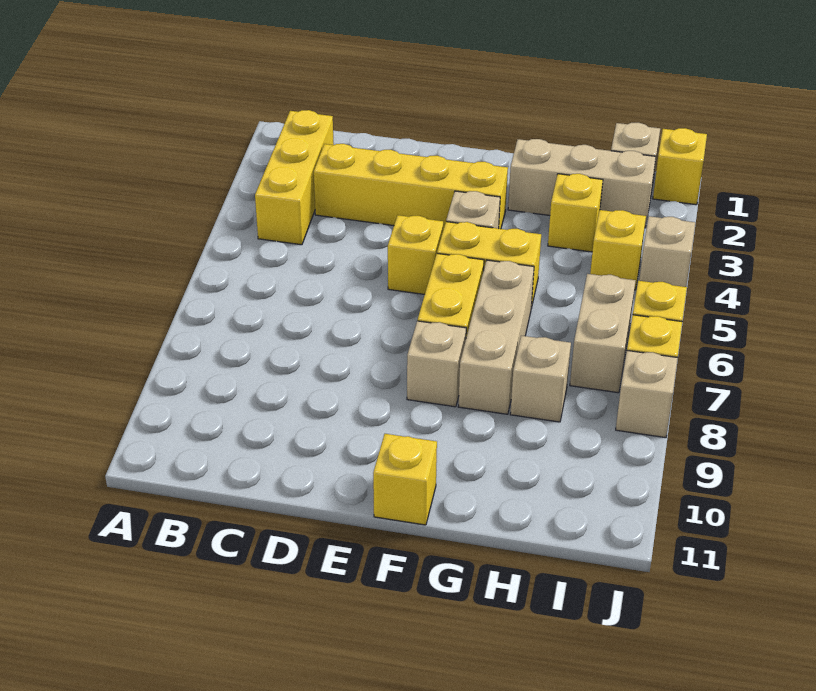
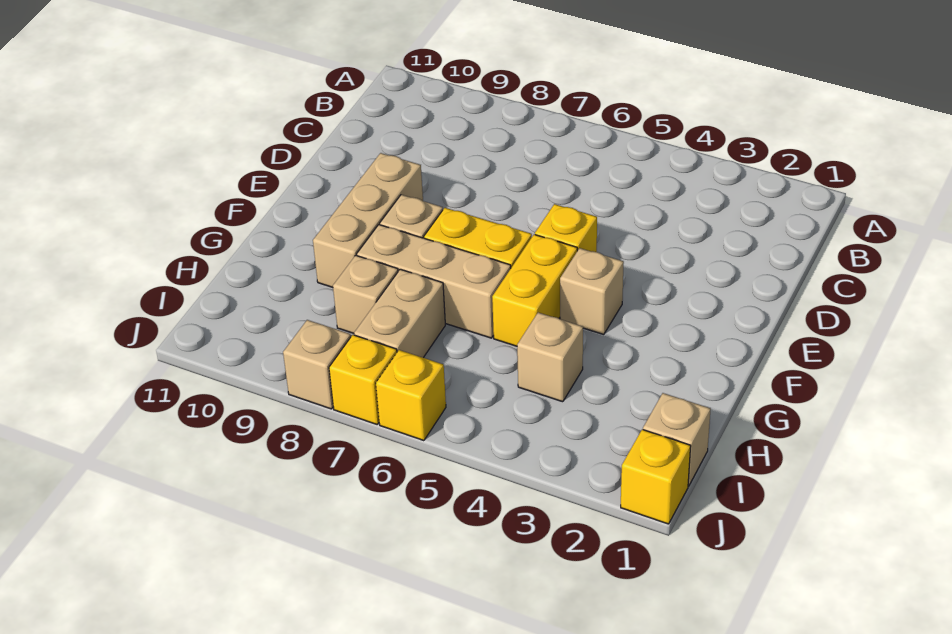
yellow brick B2:B4 level 1 -> none
yellow brick C3:F3 level 1 -> none
yellow brick F11 level 1 -> none
tan brick G2:I2 level 1 -> tan brick E9:G9 level 1
yellow brick H3 level 1 -> none
yellow brick I4 level 1 -> none
tan brick I6:I7 level 1 -> tan brick H7:I7 level 1
tan brick J4 level 1 -> tan brick H4 level 1

